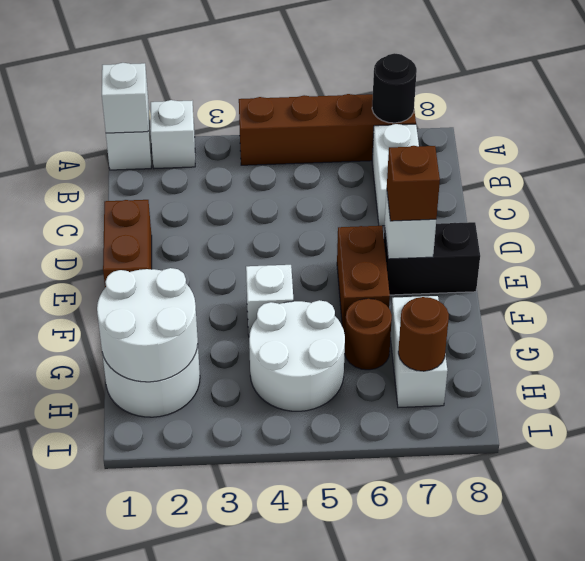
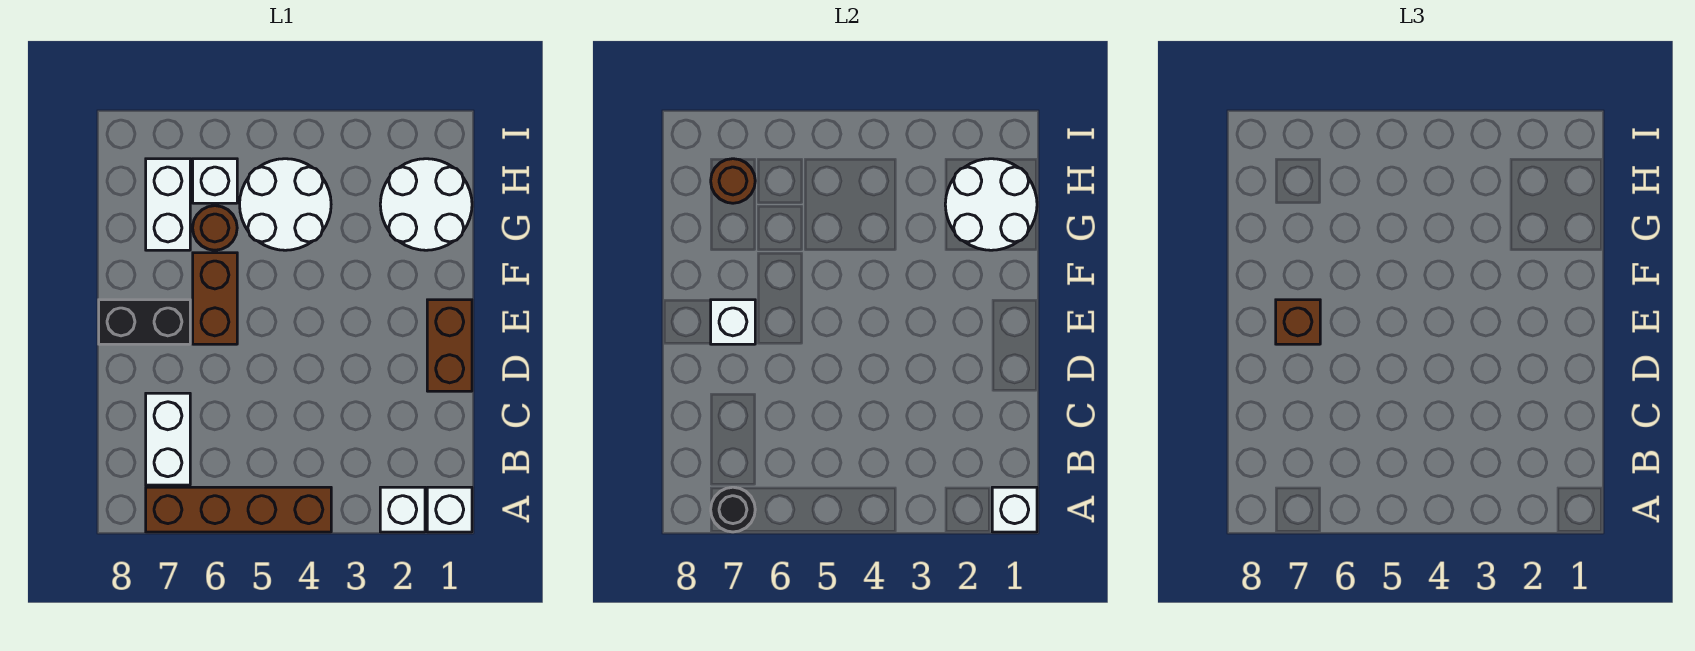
white brick F4 level 1 -> white brick H6 level 1

